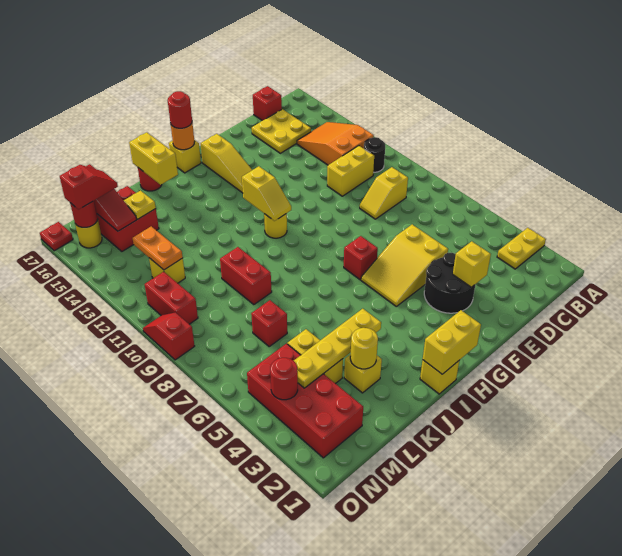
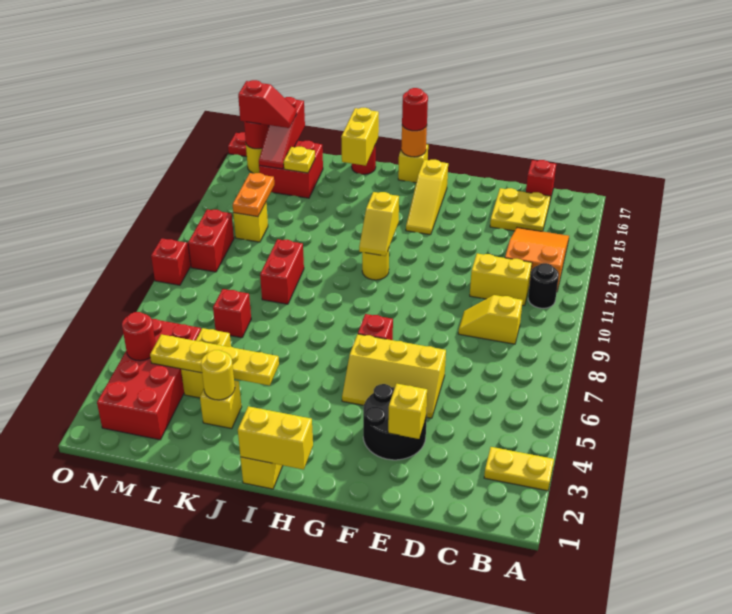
yellow slope E5:G6 level 1 top E -> yellow slope E5:G6 level 1 top 6

